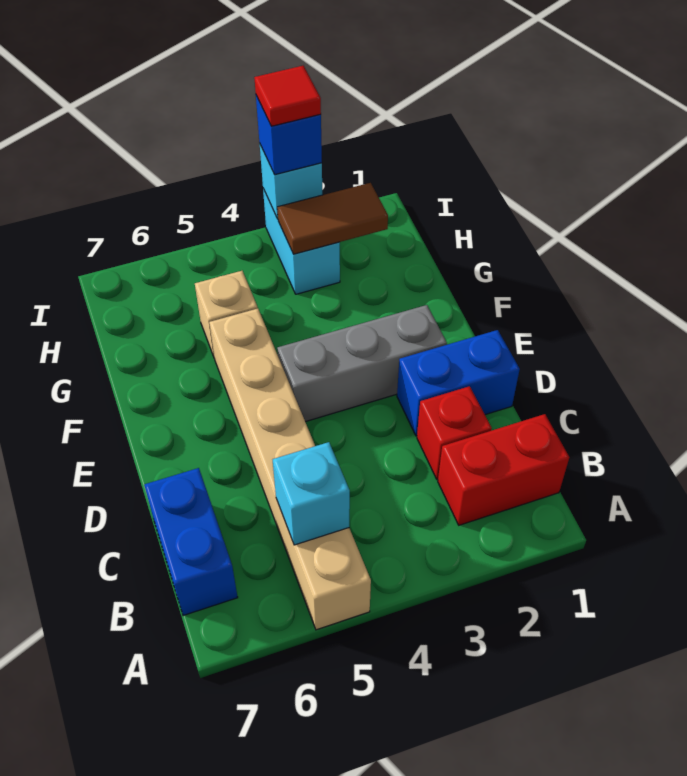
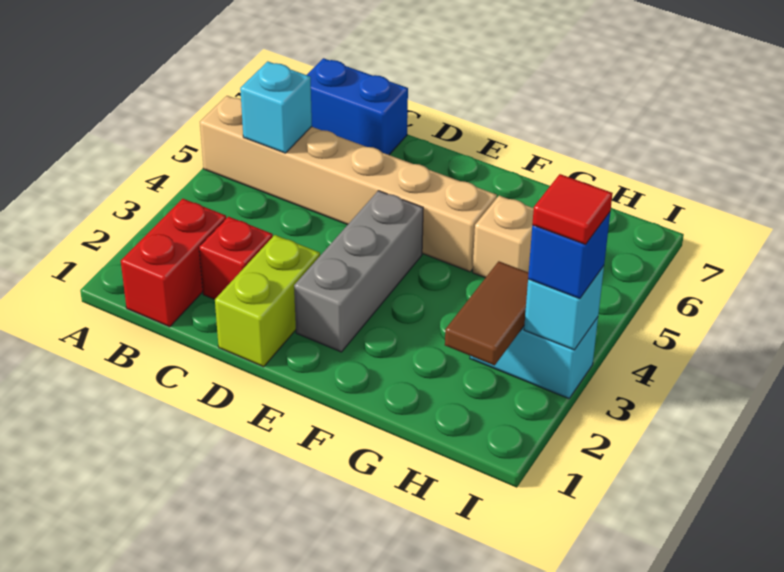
blue brick D1:D2 level 1 -> lime brick D1:D2 level 1

